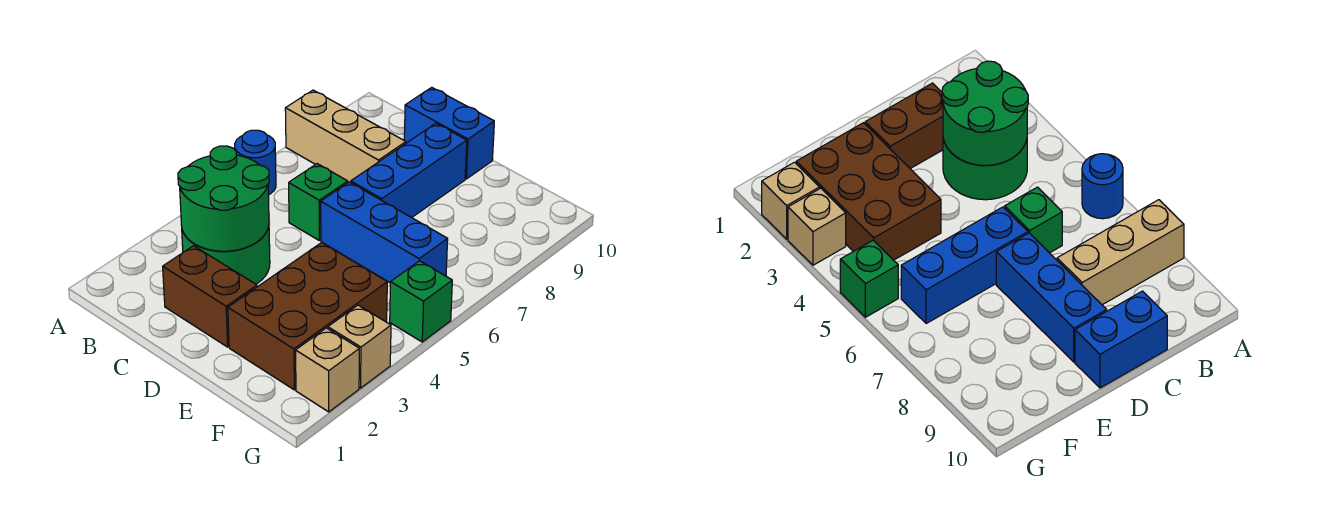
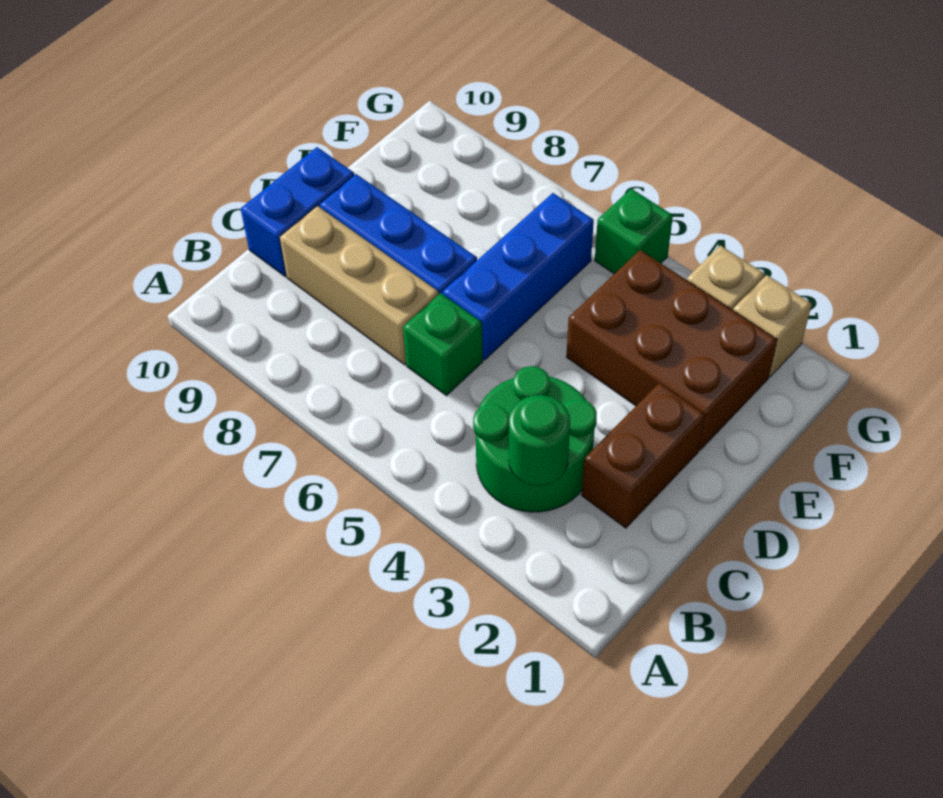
blue round brick A6 level 1 -> none
tan brick A8:C8 level 1 -> tan brick C7:C9 level 1
green round brick B3:C4 level 2 -> green round brick B3 level 2

